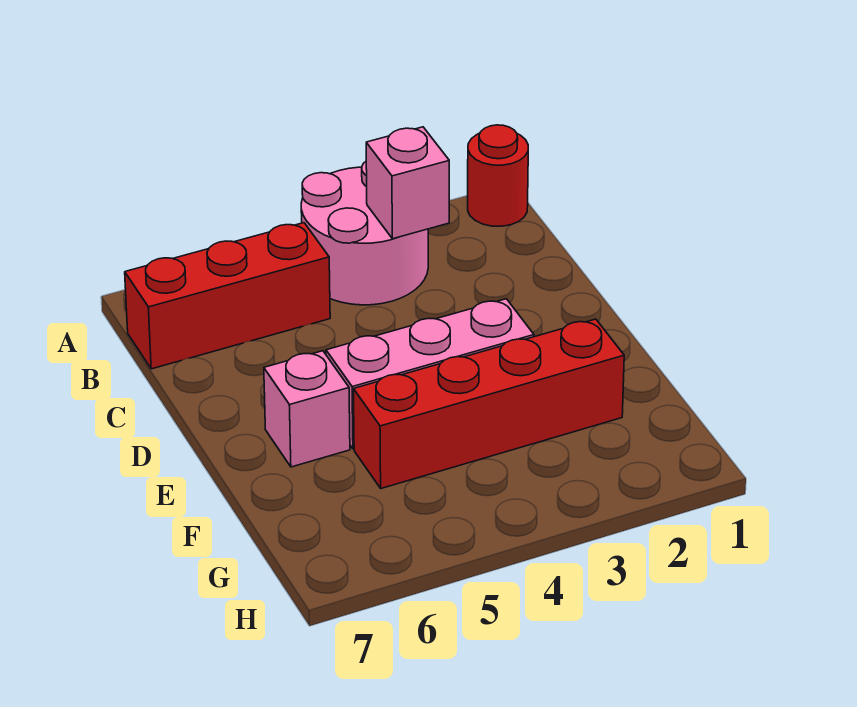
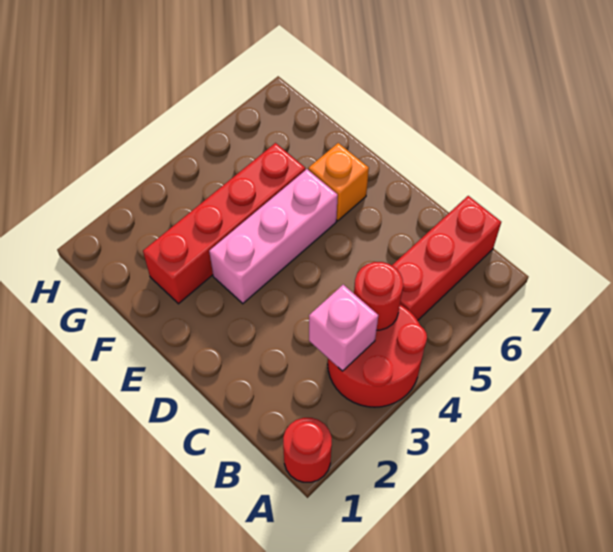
pink round brick A3:B4 level 1 -> red round brick A3:B4 level 1
none -> red round brick B4 level 2
pink brick E6 level 1 -> orange brick E6 level 1

